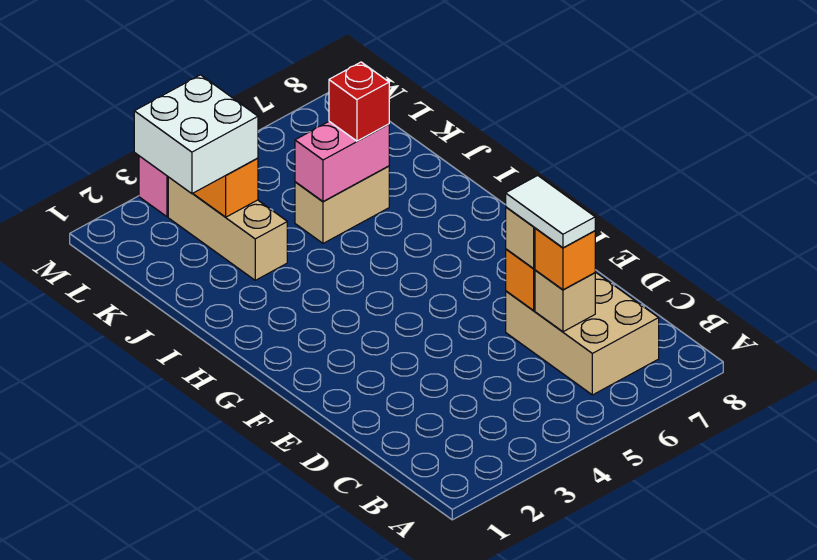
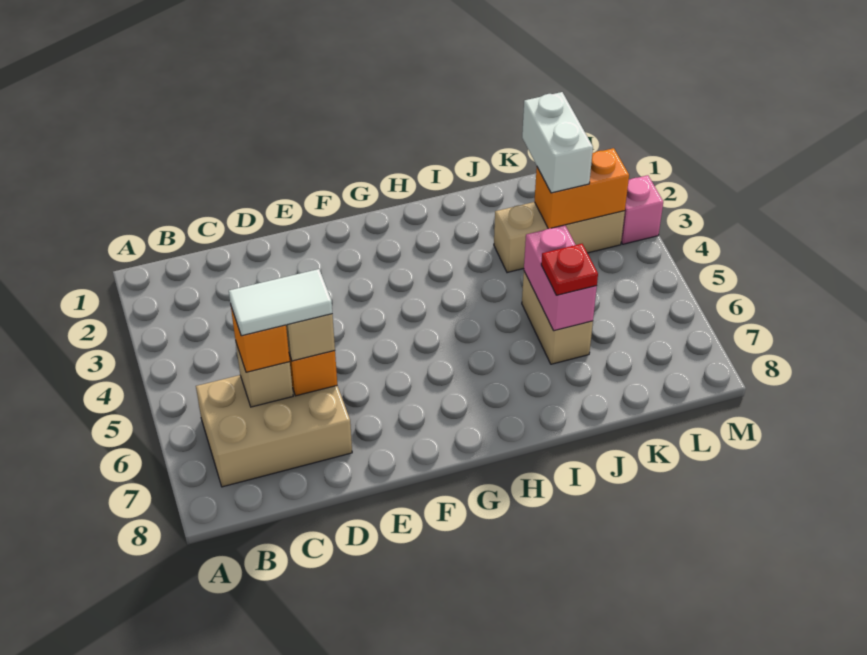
red brick J6 level 3 -> red plate J6 level 3
white brick K2:L3 level 3 -> white brick K2:K3 level 3

